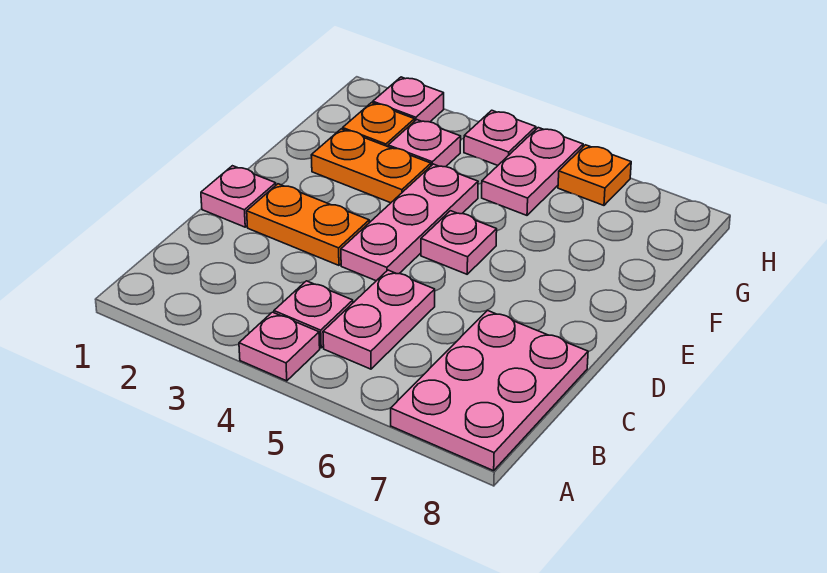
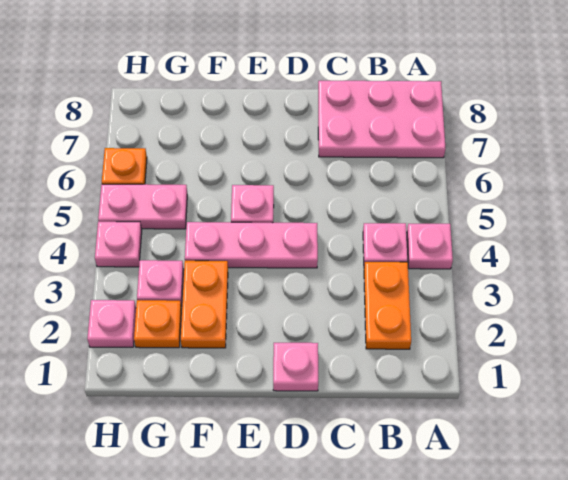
pink plate B5:C5 level 1 -> none
orange plate D2:D3 level 1 -> orange plate B2:B3 level 1

